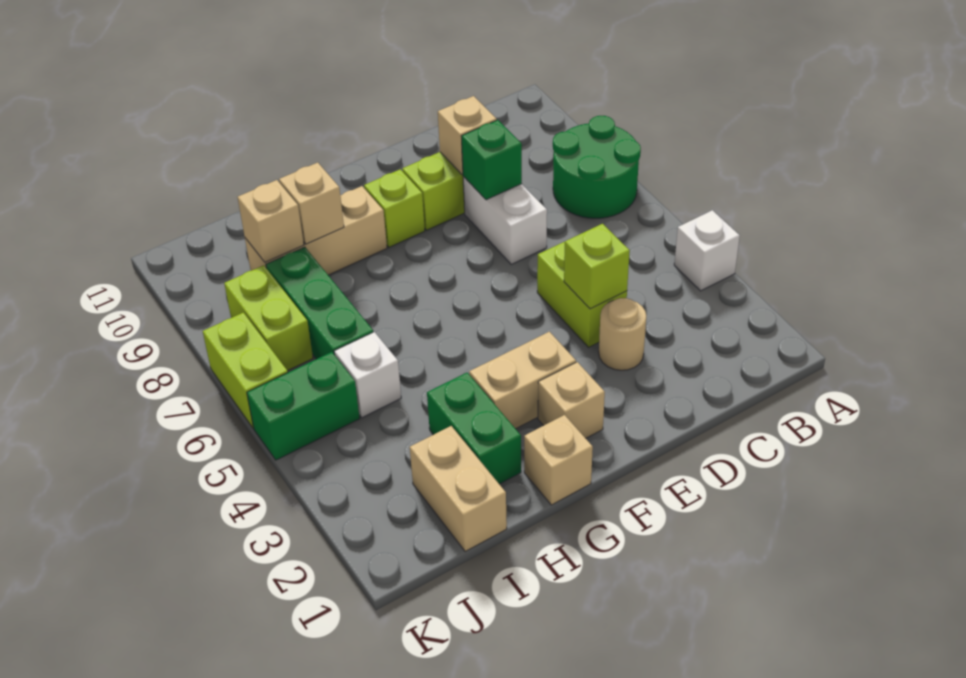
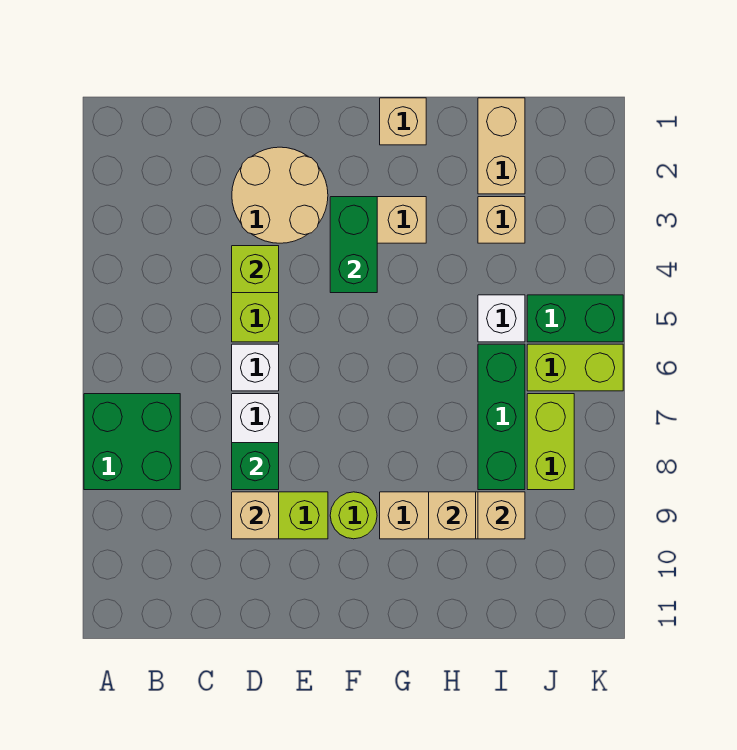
white brick A4 level 1 -> white brick D6 level 1
green round brick A7:B8 level 1 -> green brick A7:B8 level 1
tan round brick D3 level 1 -> tan round brick D2:E3 level 1
tan brick F2 level 1 -> tan brick I3 level 1
lime brick F9 level 1 -> lime round brick F9 level 1
green brick H2:H3 level 1 -> green brick F3:F4 level 2
lime brick K6:K7 level 1 -> lime brick J6:K6 level 1

